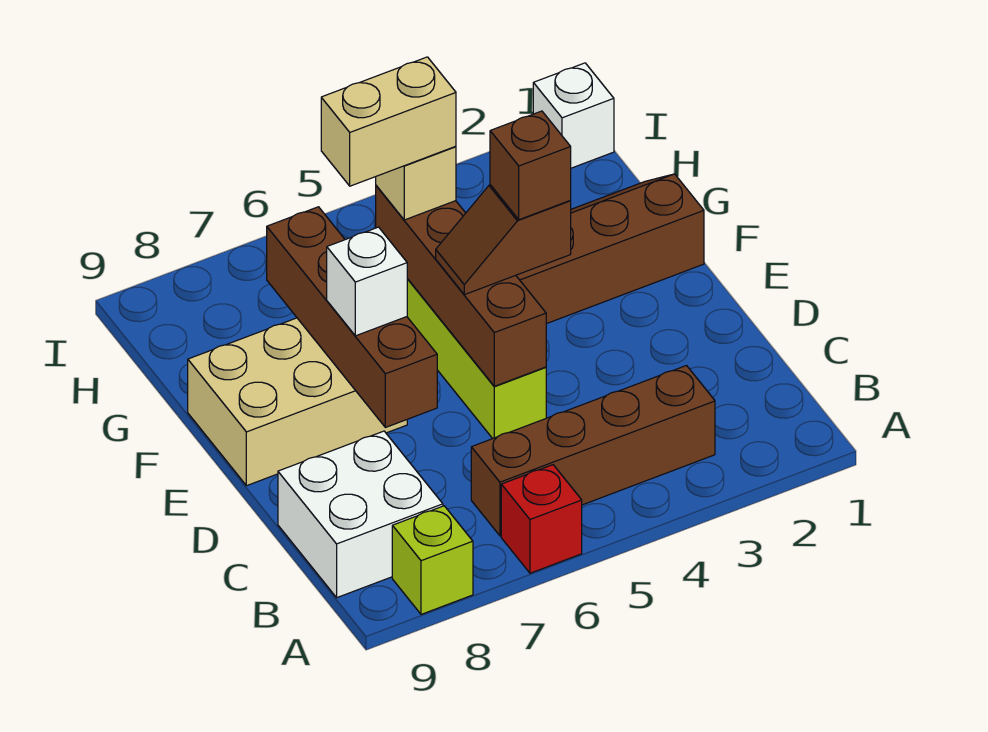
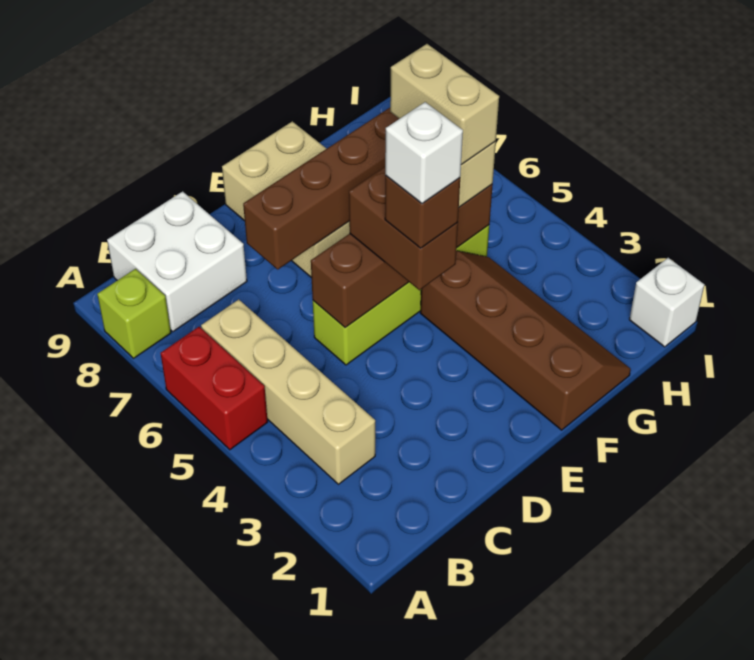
red brick A6 level 1 -> red brick A5:A6 level 1
brown brick B3:B6 level 1 -> tan brick B3:B6 level 1
brown slope E4:E5 level 3 top 4 -> brown brick E4:E5 level 3
white brick E7 level 3 -> white brick E4 level 5

